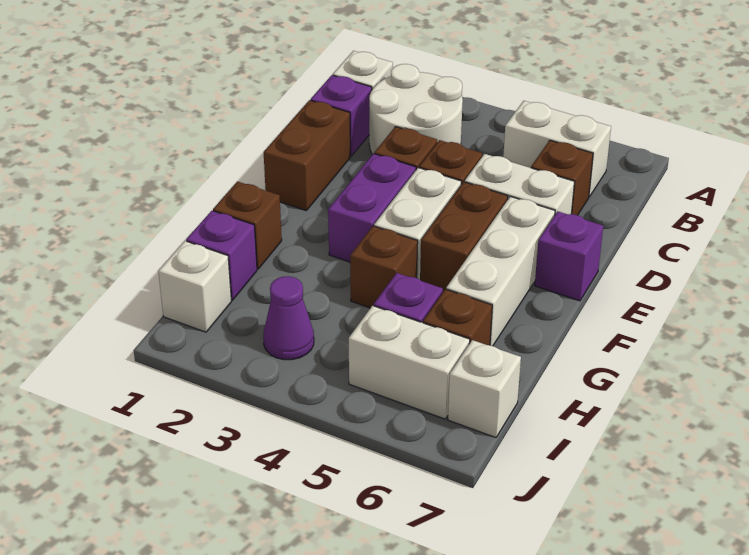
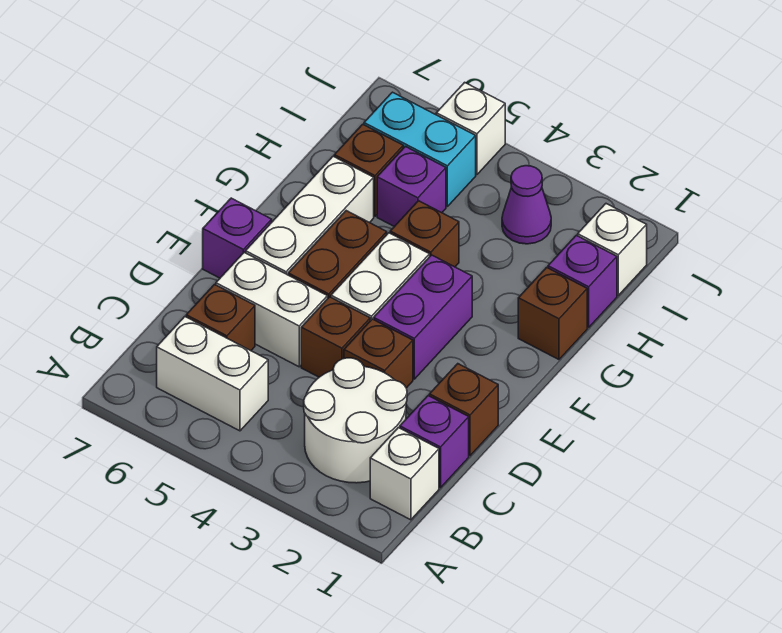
brown brick D1:E1 level 1 -> brown brick D1 level 1
white brick I5:I6 level 1 -> cyan brick I5:I6 level 1
white brick I7 level 1 -> white brick J5 level 1

